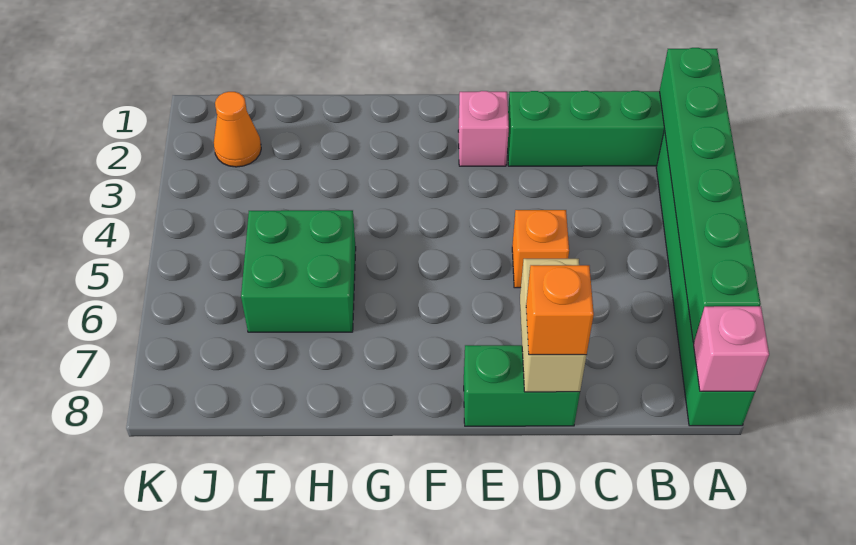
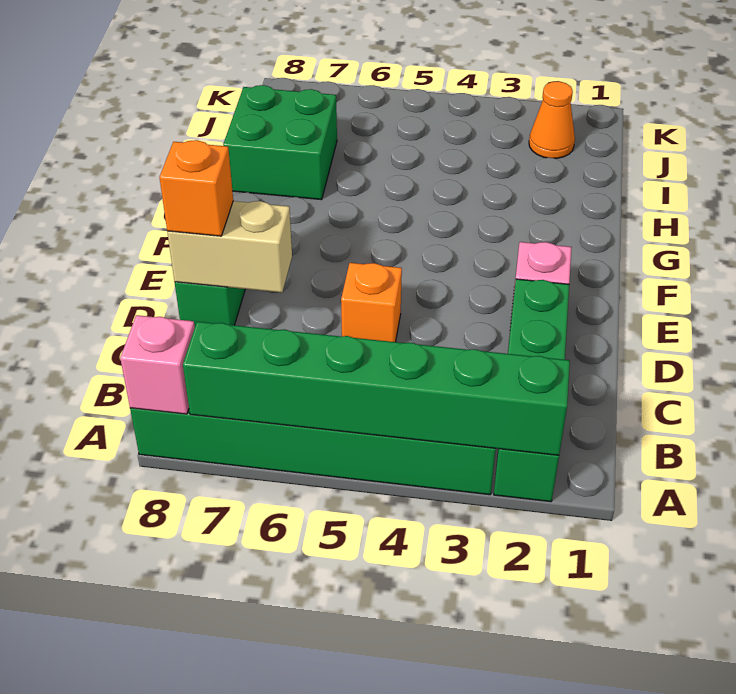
green brick H5:I6 level 1 -> green brick H7:I8 level 1

